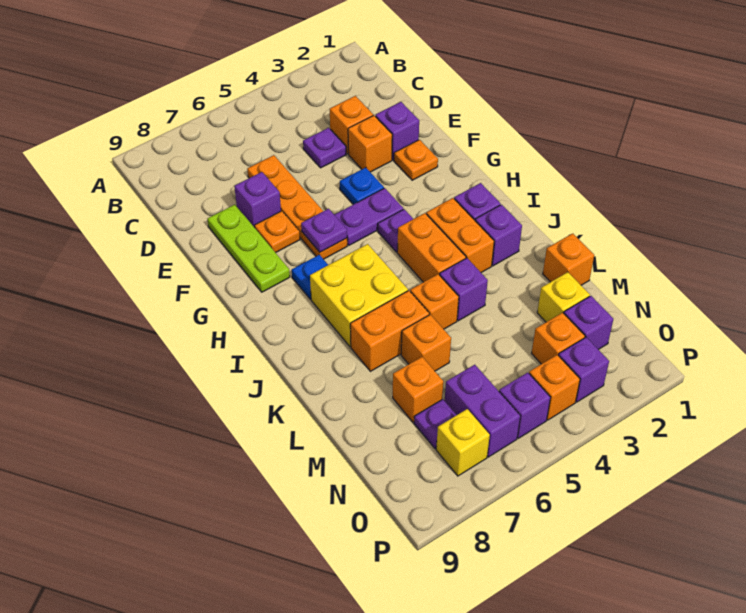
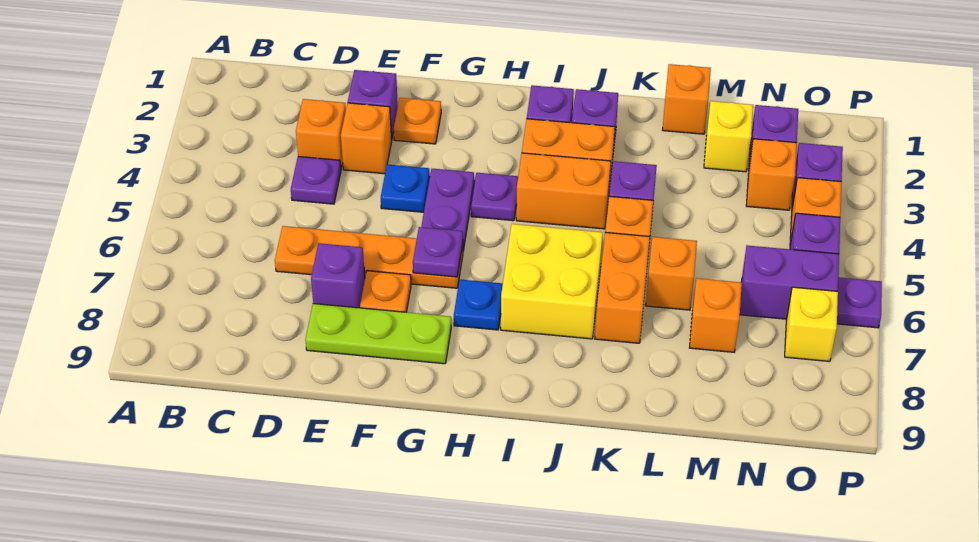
purple plate N7 level 1 -> purple plate P6 level 1

